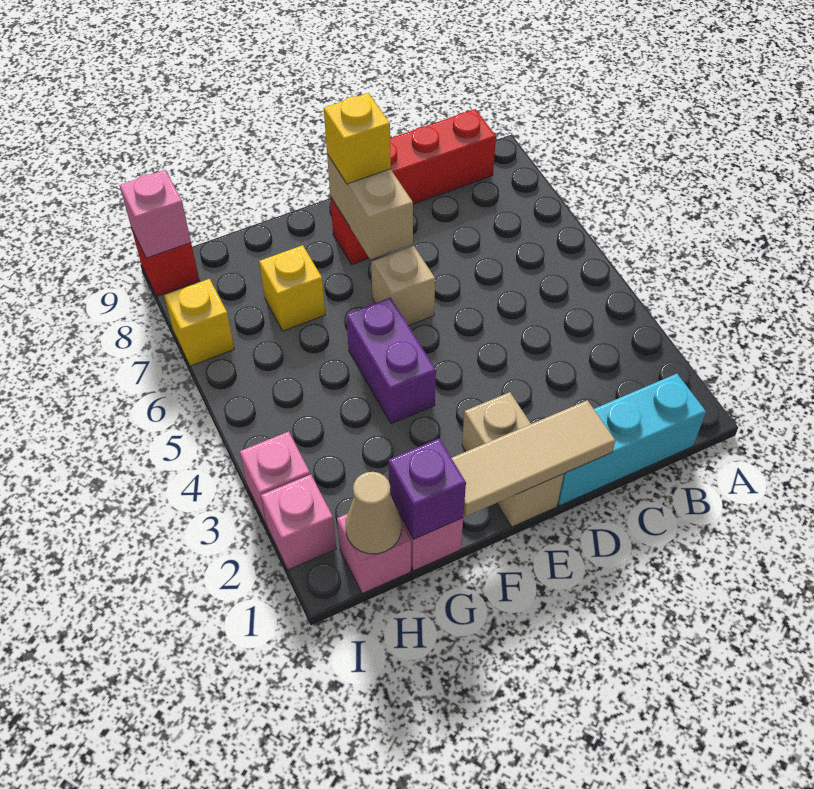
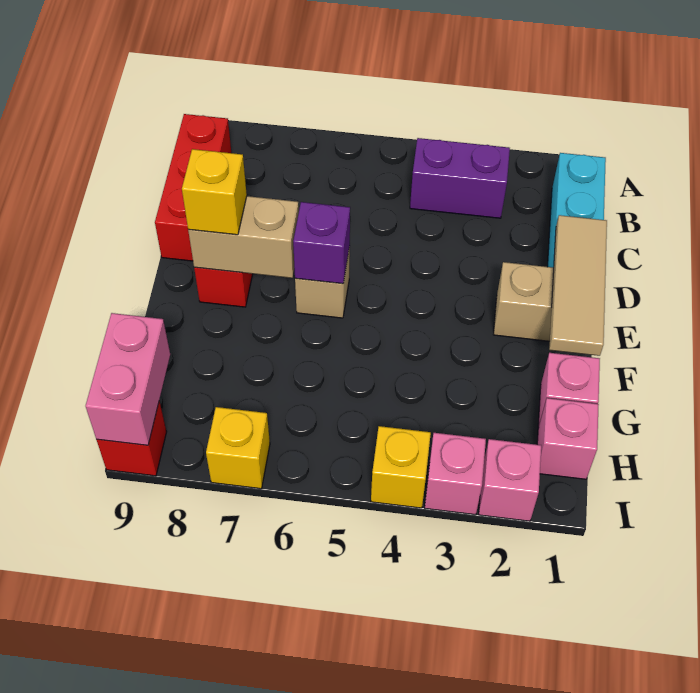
purple brick F4:F5 level 1 -> purple brick B3:B4 level 1
purple brick G1 level 2 -> purple brick E6 level 2
yellow brick G7 level 1 -> yellow brick I4 level 1
tan cone H1 level 2 -> none
pink brick I9 level 2 -> pink brick H9:I9 level 2

